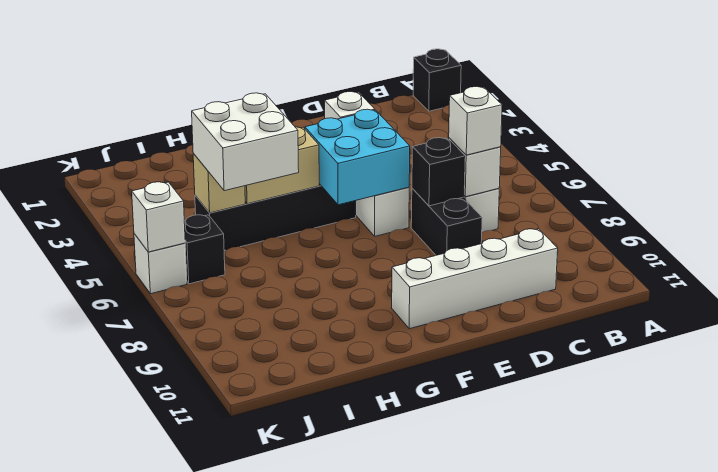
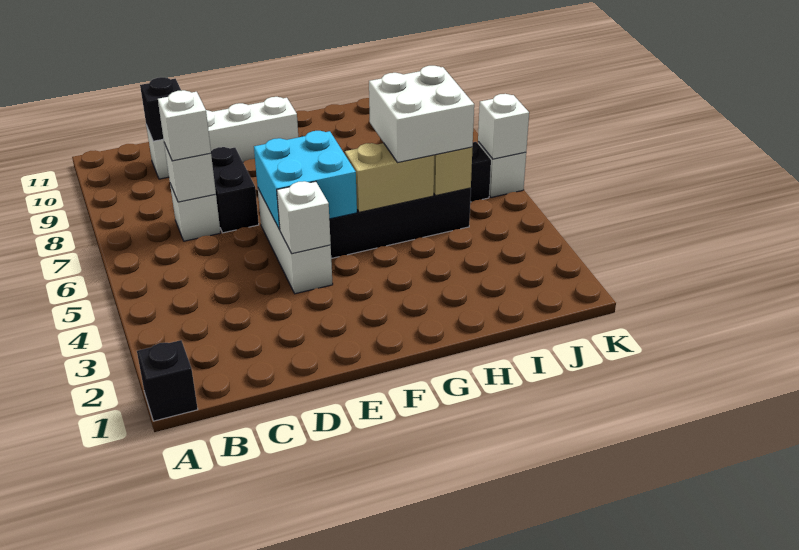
black brick D7 level 2 -> black brick C10 level 2

